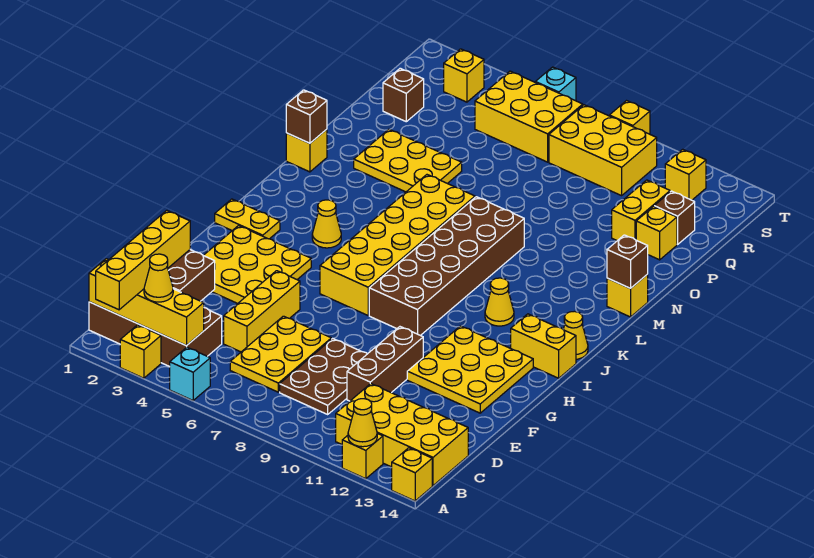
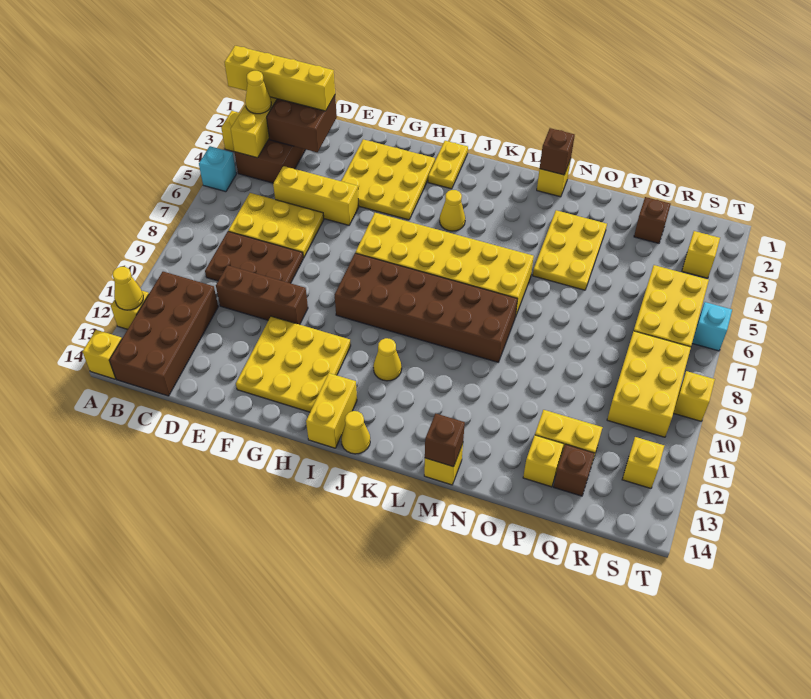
yellow brick B11:C14 level 1 -> brown brick B11:C14 level 1

